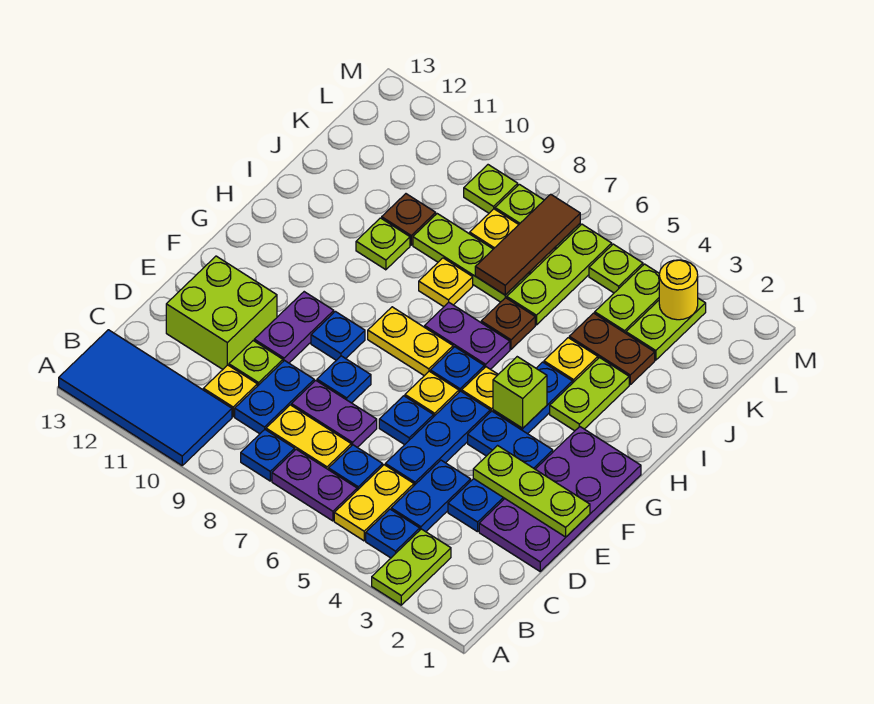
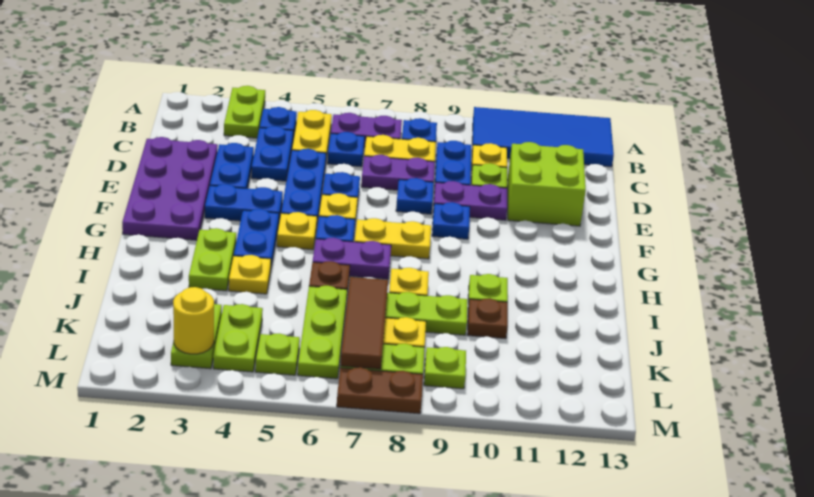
lime plate E1:E3 level 2 -> none
purple plate E10:F10 level 1 -> purple plate E9:E10 level 1
lime brick G4 level 2 -> none
brown plate J3:J4 level 1 -> brown plate M7:M8 level 1

